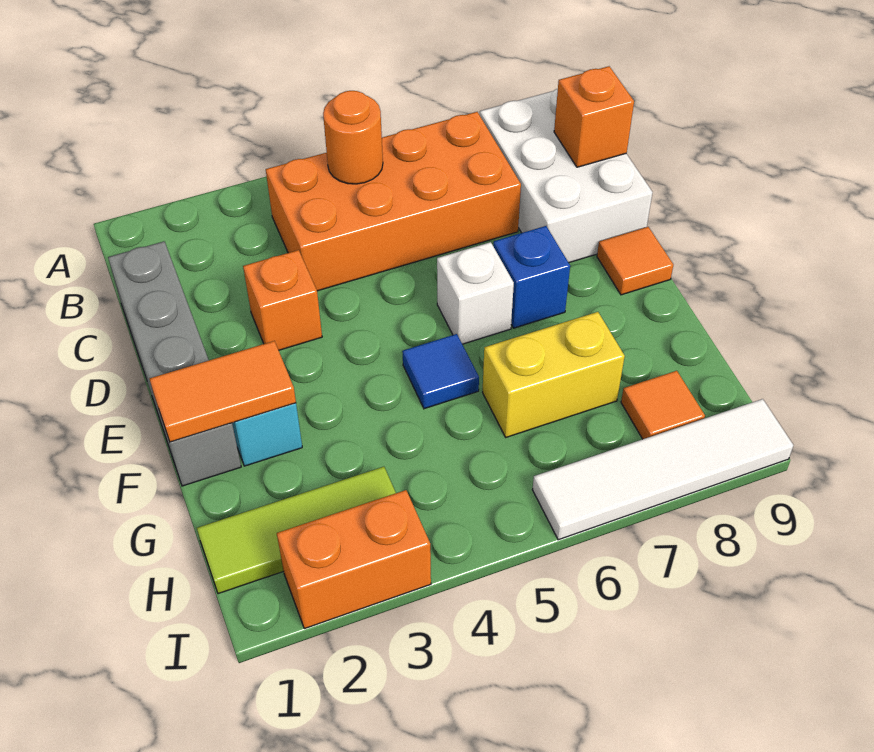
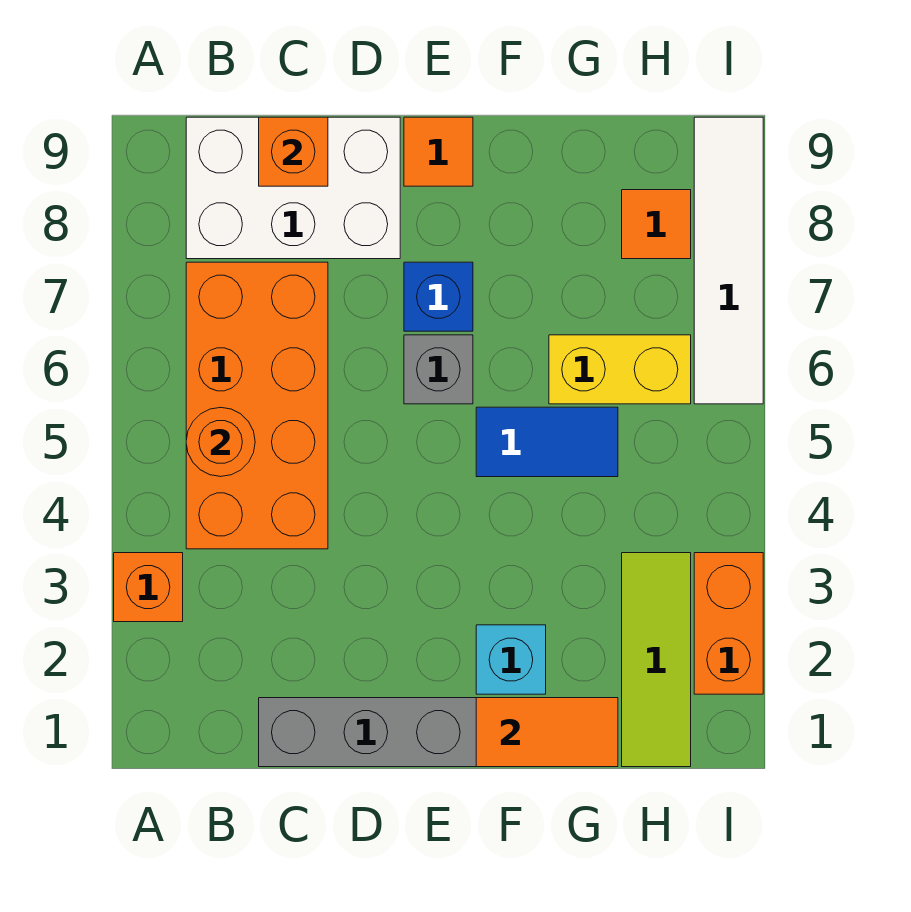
orange brick D3 level 1 -> orange brick A3 level 1
white brick E6 level 1 -> grey brick E6 level 1
orange tile F1:F2 level 2 -> orange tile F1:G1 level 2
blue tile F5 level 1 -> blue tile F5:G5 level 1
yellow brick G6:G7 level 1 -> yellow brick G6:H6 level 1

